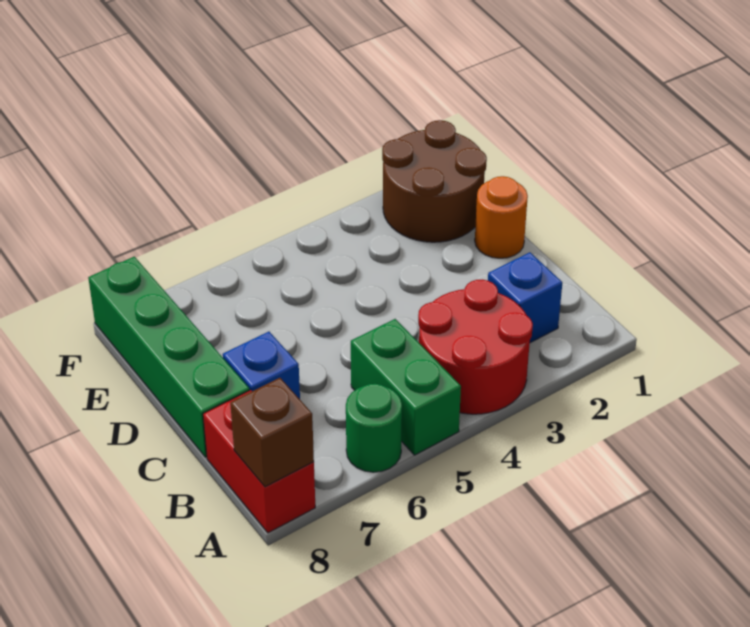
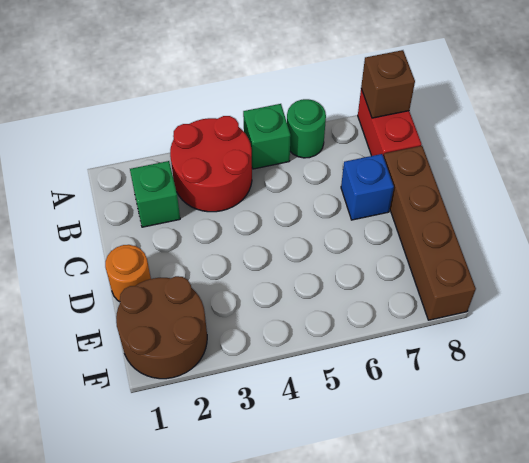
green brick A5:B5 level 1 -> green brick A5 level 1
blue brick B2 level 1 -> green brick B2 level 1
green brick C8:F8 level 1 -> brown brick C8:F8 level 1

